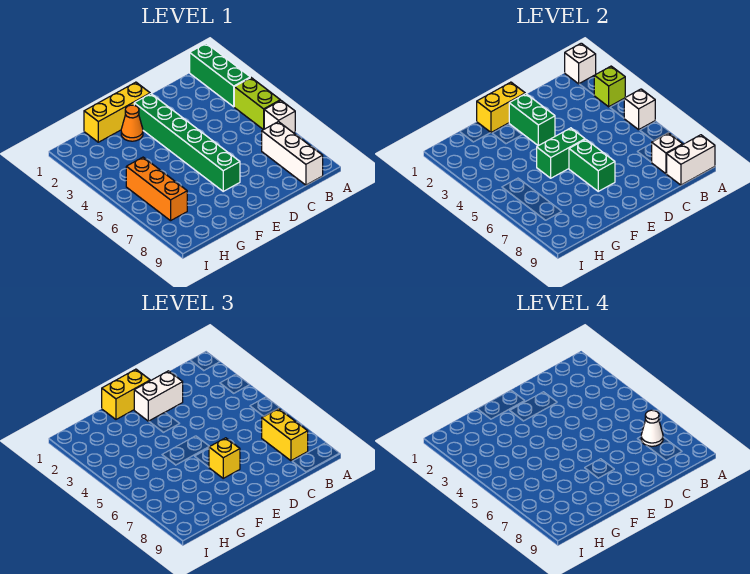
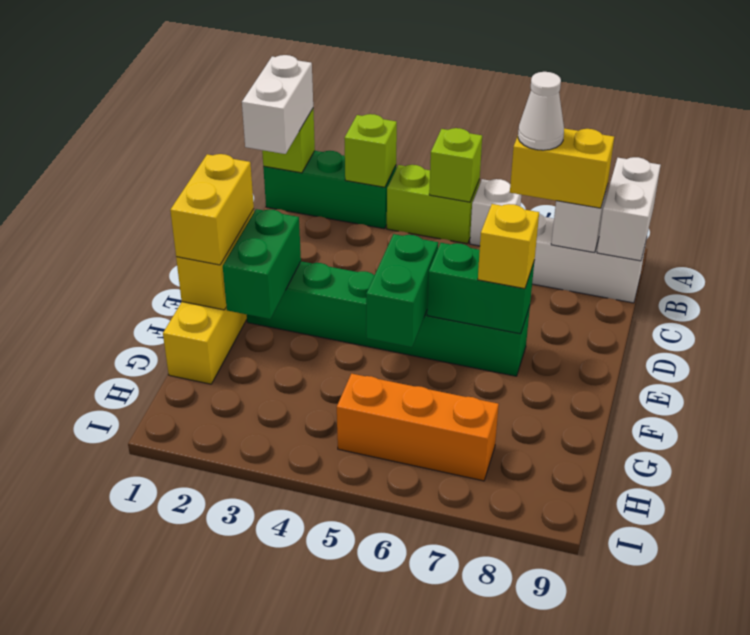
white brick A1 level 2 -> lime brick A1 level 2
white brick A5 level 2 -> lime brick A5 level 2
white brick D2:E2 level 3 -> white brick A1:B1 level 3
green brick E2:E3 level 2 -> green brick E2:F2 level 2
orange cone F2 level 1 -> none

